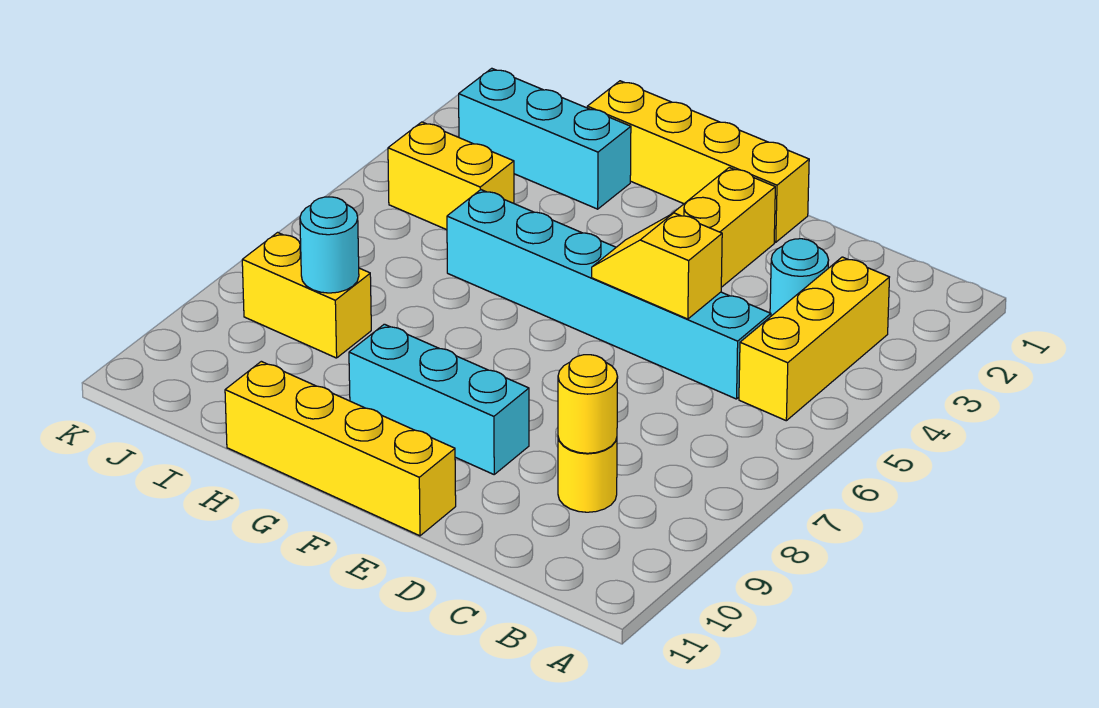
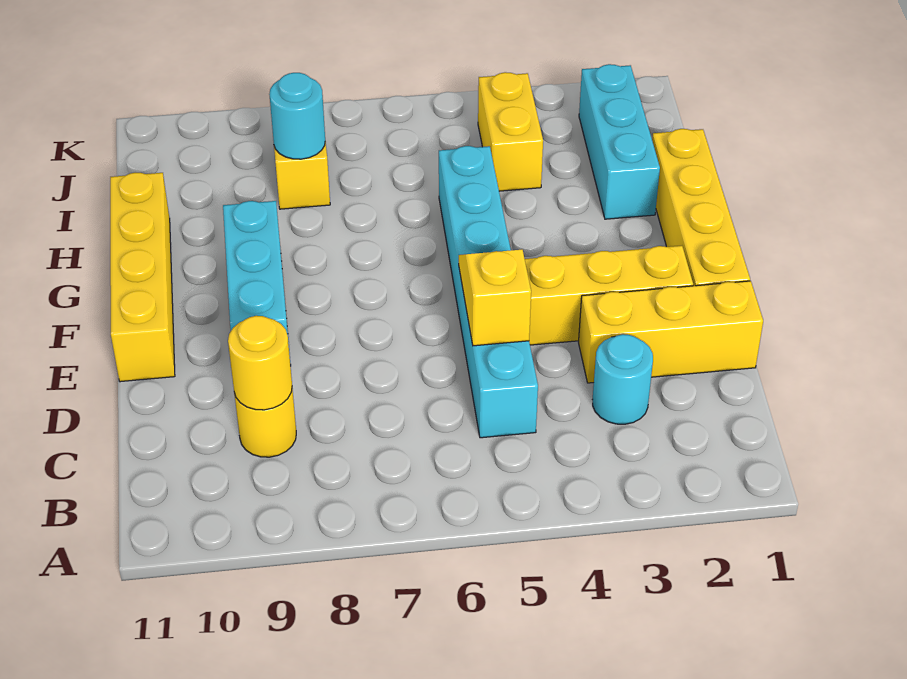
yellow brick B3:B5 level 1 -> yellow brick D1:D3 level 1

